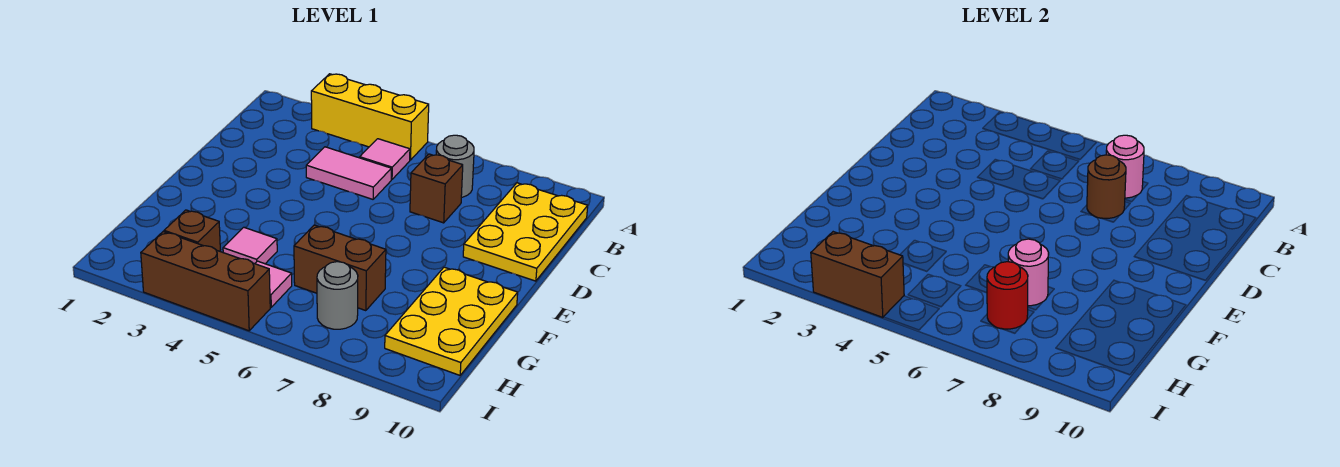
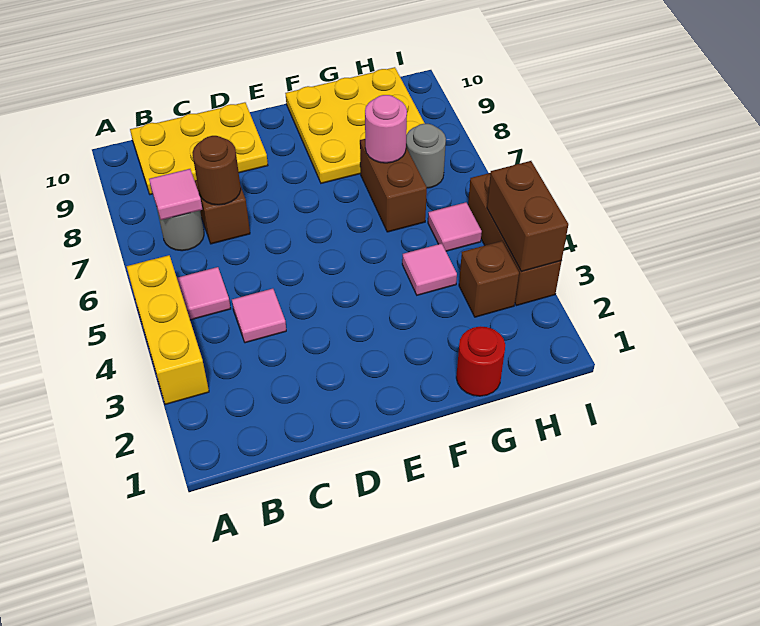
pink round brick B7 level 2 -> pink tile B7 level 2
pink tile C4:C5 level 1 -> pink tile C4 level 1
yellow plate F9:H10 level 1 -> yellow plate F8:H10 level 1
red round brick H7 level 2 -> red round brick G1 level 1

